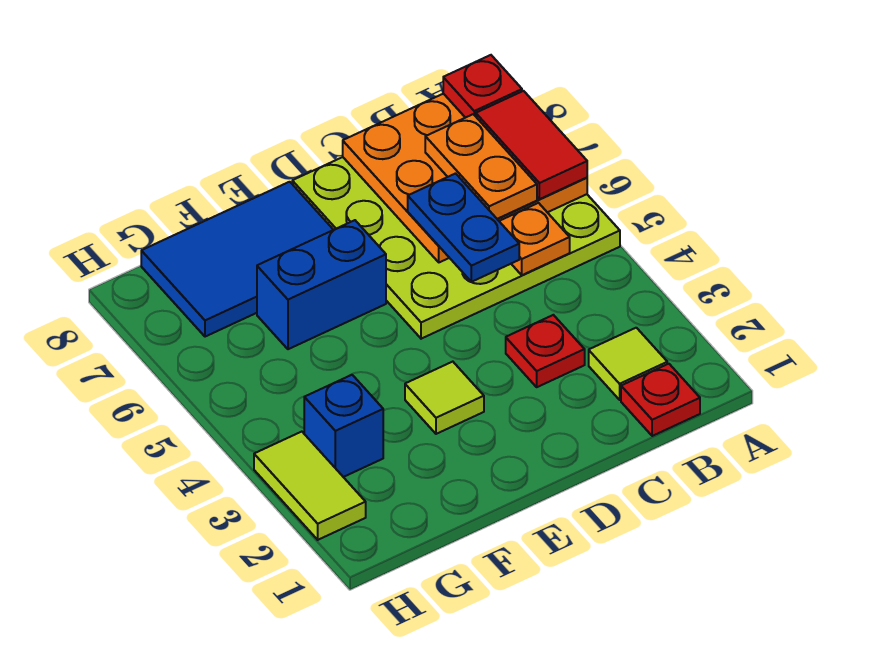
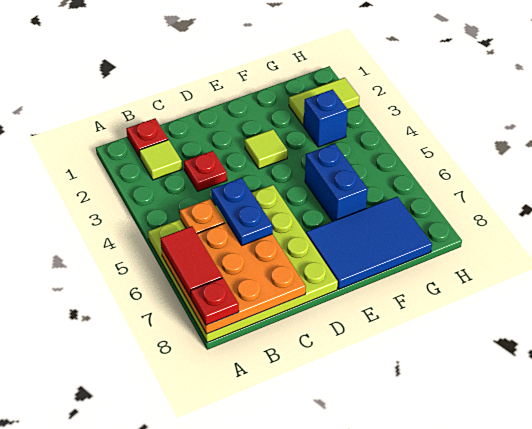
orange plate B6:B7 level 3 -> none
blue brick E6:F6 level 1 -> blue brick F5:F6 level 1
lime tile H2:H3 level 1 -> lime tile G2:H2 level 1

